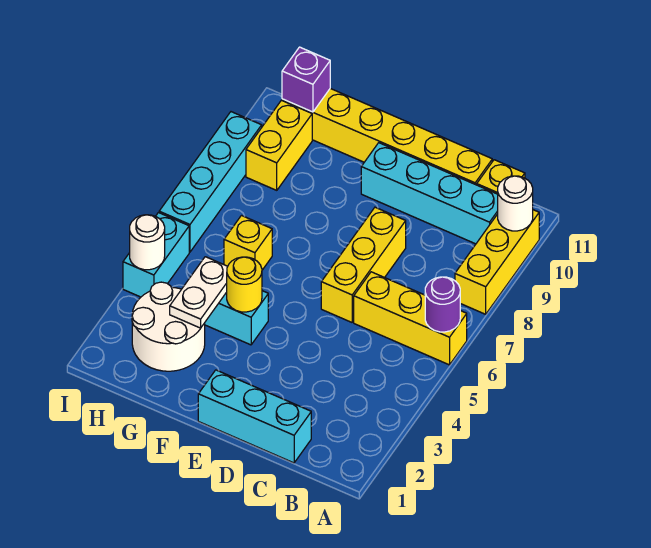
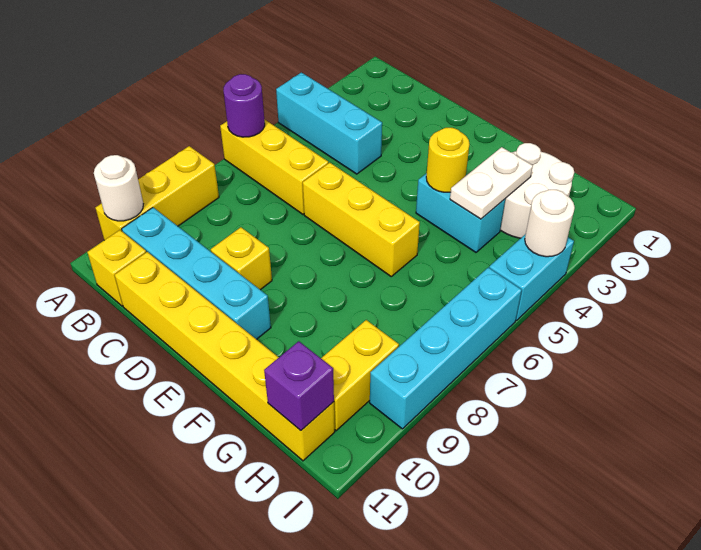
cyan brick C1:E1 level 1 -> cyan brick A4:C4 level 1
yellow brick D6:D8 level 1 -> yellow brick D6:F6 level 1
yellow brick G6 level 1 -> yellow brick D9 level 1

